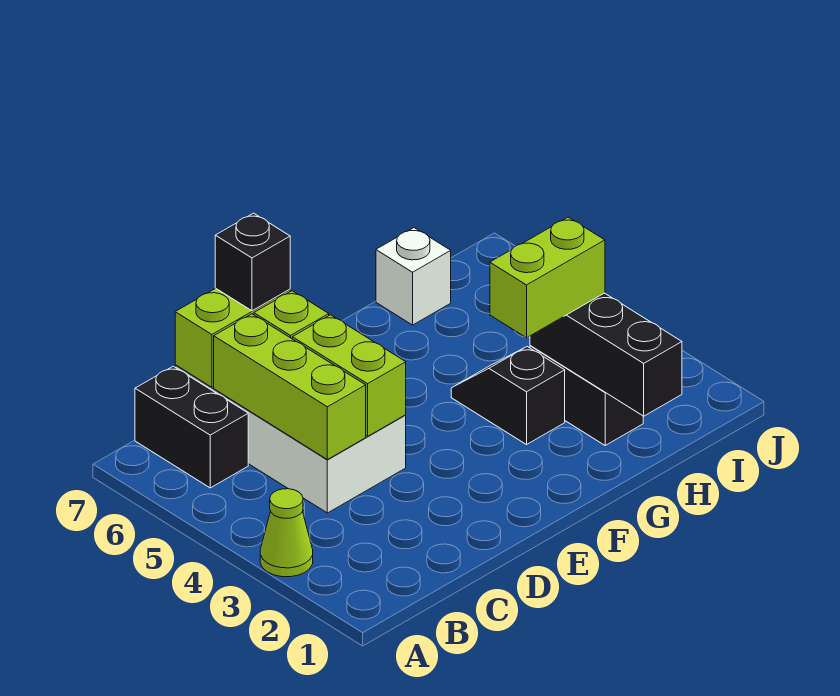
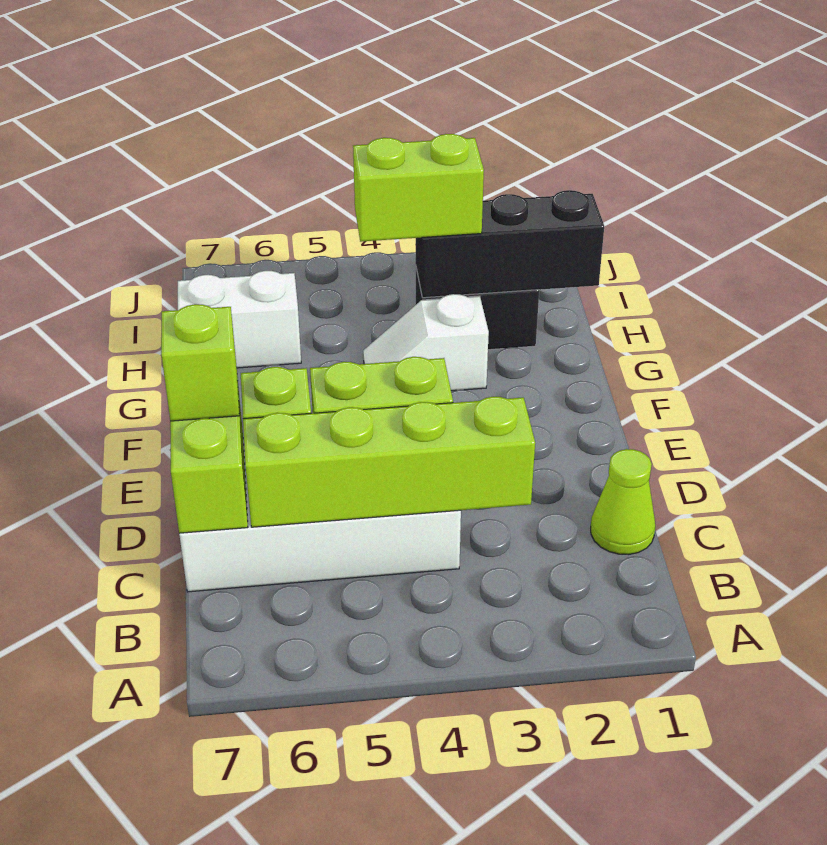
lime cone A3 level 1 -> lime cone C1 level 1
black brick B6:B7 level 1 -> none
lime brick C4:C6 level 2 -> lime brick C3:C6 level 2
black brick D7 level 3 -> lime brick D7 level 3
black slope G3:G4 level 1 top 3 -> white slope G3:G4 level 1 top 3
lime brick G3:H3 level 3 -> lime brick H3:H4 level 3
white brick H7 level 1 -> white brick H6:H7 level 1

